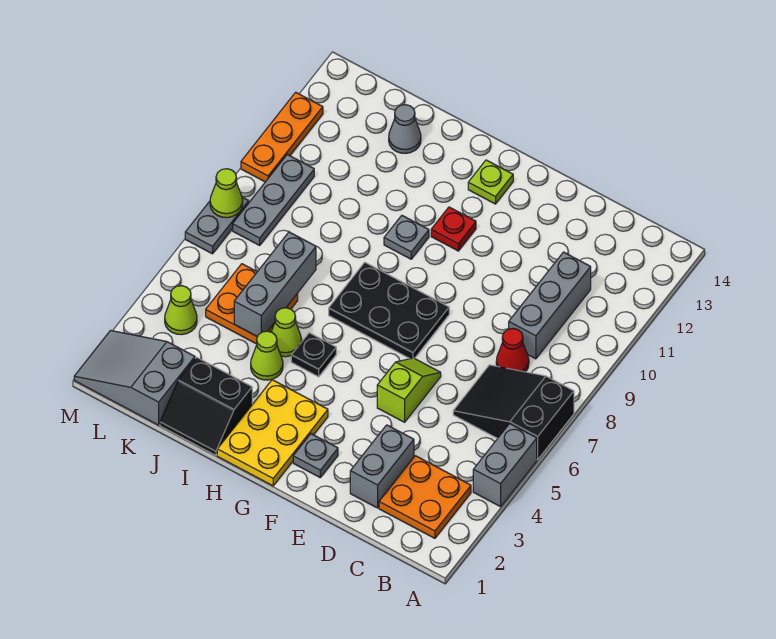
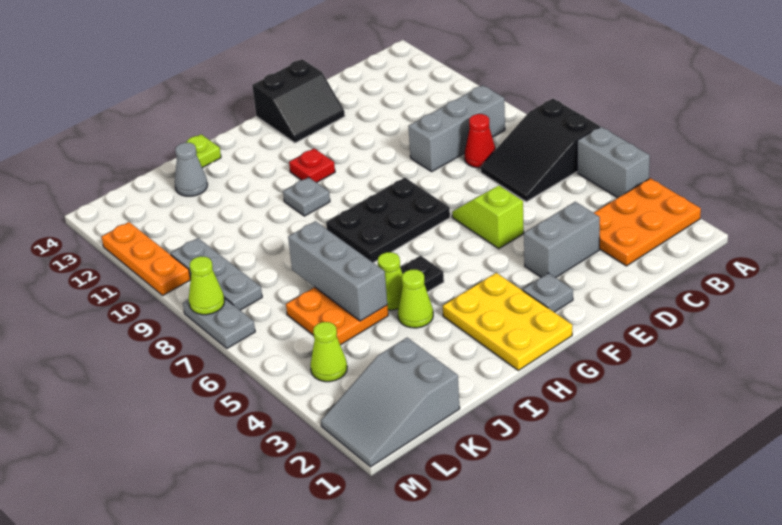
orange plate B2:C3 level 1 -> orange plate A2:C3 level 1
grey brick C9:C11 level 1 -> grey brick B9:D9 level 1
grey brick D2:D3 level 1 -> grey brick D3:E3 level 1
lime plate G13 level 1 -> lime plate I14 level 1
black slope I1:J2 level 1 top 2 -> black slope E13:F14 level 1 top 14

